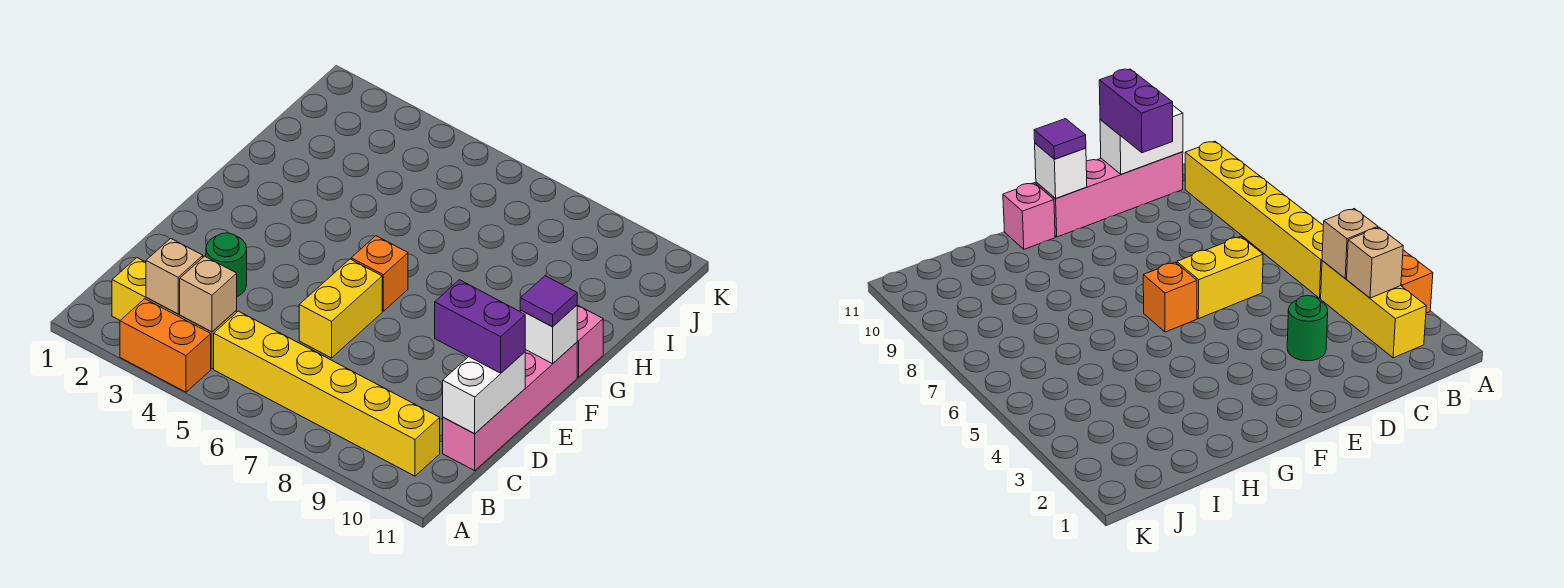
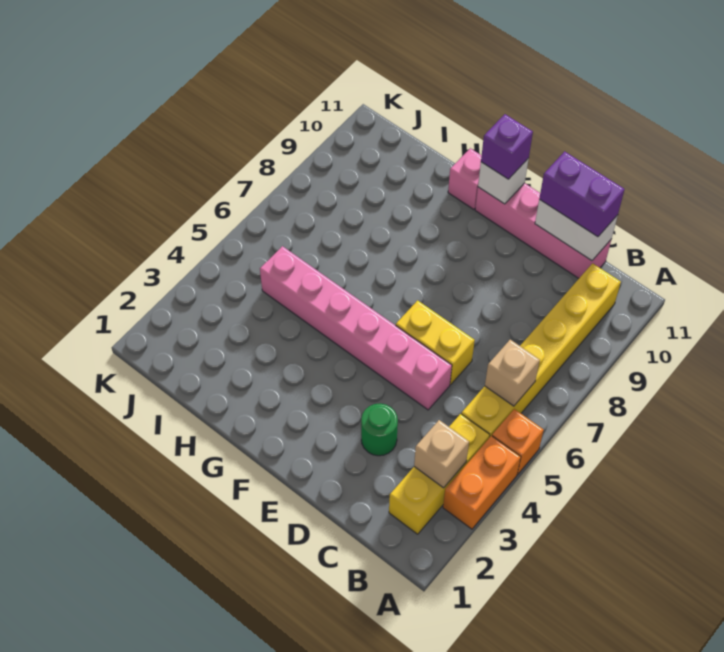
tan brick B4 level 2 -> tan brick B6 level 2
none -> pink brick D5:I5 level 1
purple brick D10:D11 level 3 -> purple brick C11:D11 level 3
orange brick F6 level 1 -> orange brick A5 level 1
purple tile F11 level 3 -> purple brick F11 level 3

